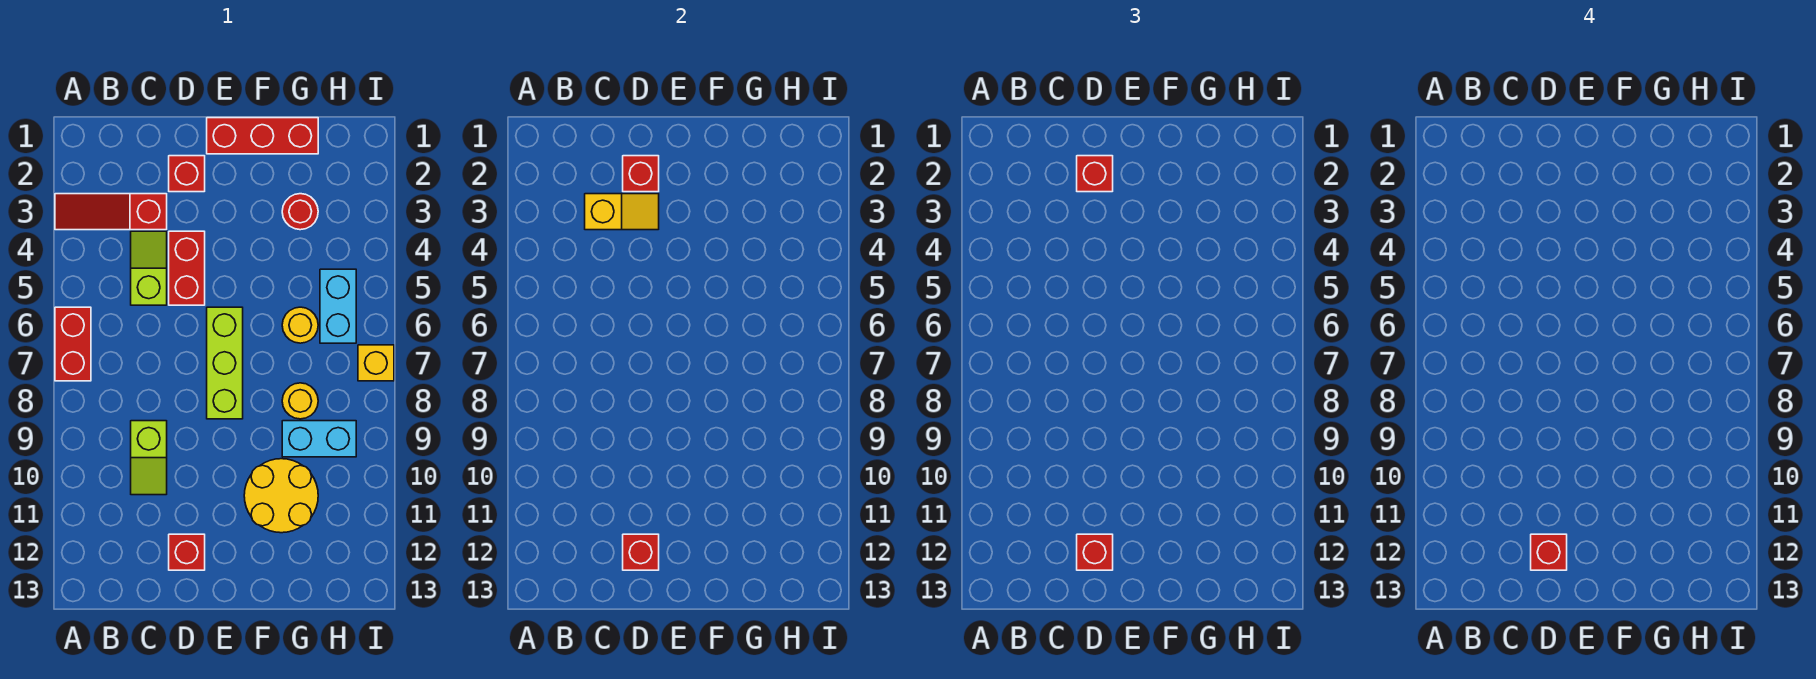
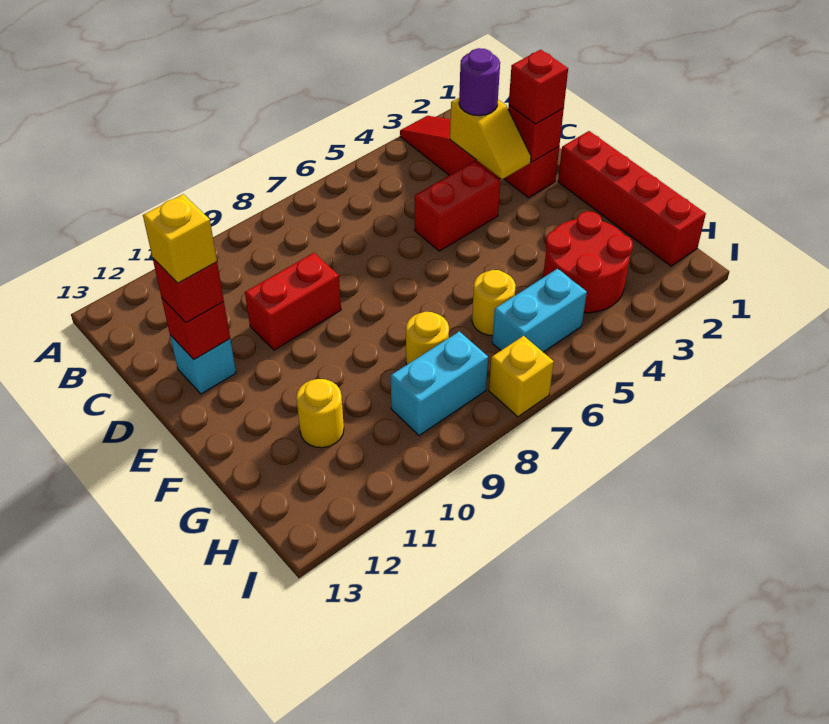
red brick A6:A7 level 1 -> red brick D9:D10 level 1
none -> purple round brick C3 level 3
lime slope C4:C5 level 1 top 5 -> none
lime slope C9:C10 level 1 top 9 -> none
red brick D12 level 1 -> cyan brick D12 level 1
red brick D12 level 4 -> yellow brick D12 level 4
red brick E1:G1 level 1 -> red brick E1:H1 level 1
lime brick E6:E8 level 1 -> none
yellow round brick F10:G11 level 1 -> yellow round brick G11 level 1
red round brick G3 level 1 -> red round brick G3:H4 level 1
cyan brick G9:H9 level 1 -> cyan brick H8:H9 level 1

